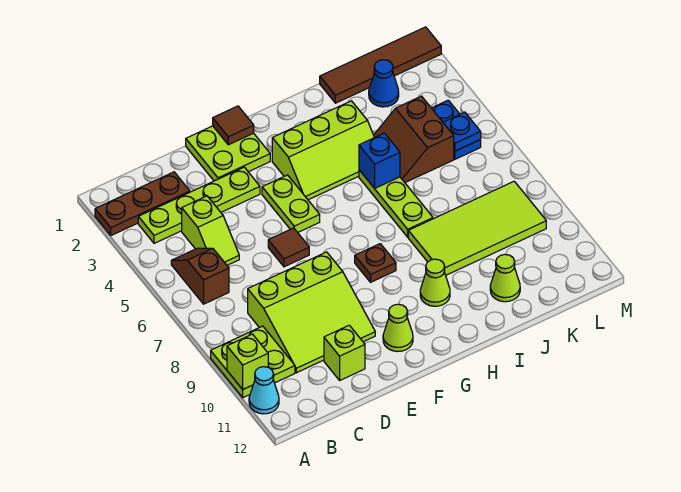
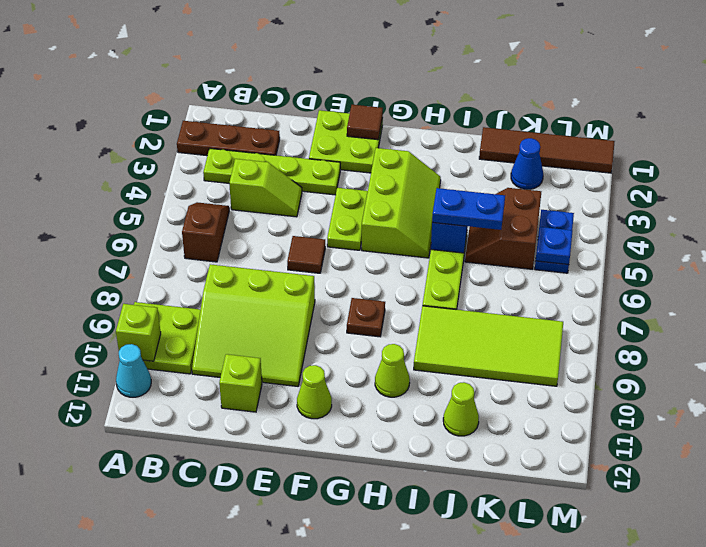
lime slope C4:C5 level 1 top 4 -> lime slope C4:D4 level 1 top C
lime slope G3:I4 level 1 top 3 -> lime slope G3:H5 level 1 top G
none -> blue plate I5:J5 level 3

